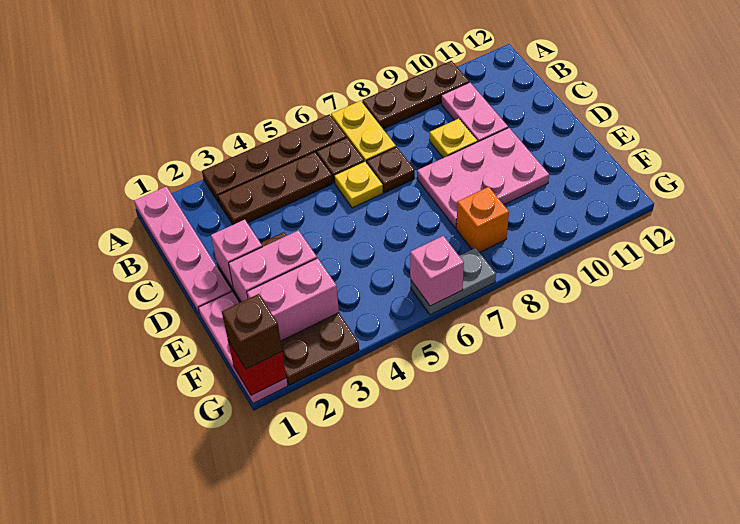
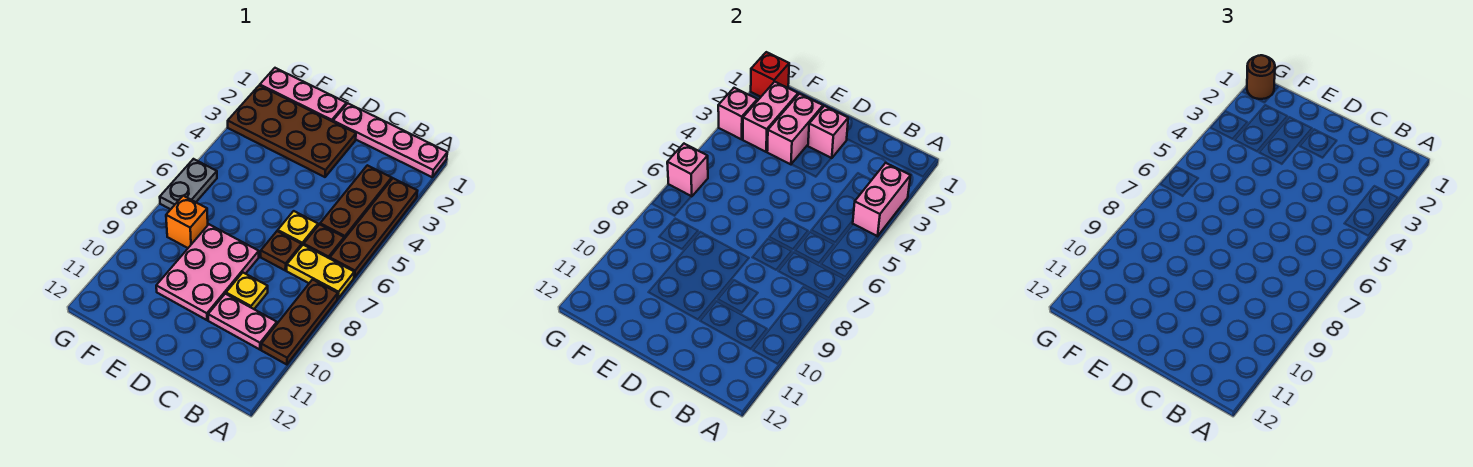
none -> pink brick A3:A4 level 2
brown brick G1 level 3 -> brown round brick G1 level 3
none -> pink brick G3 level 2

